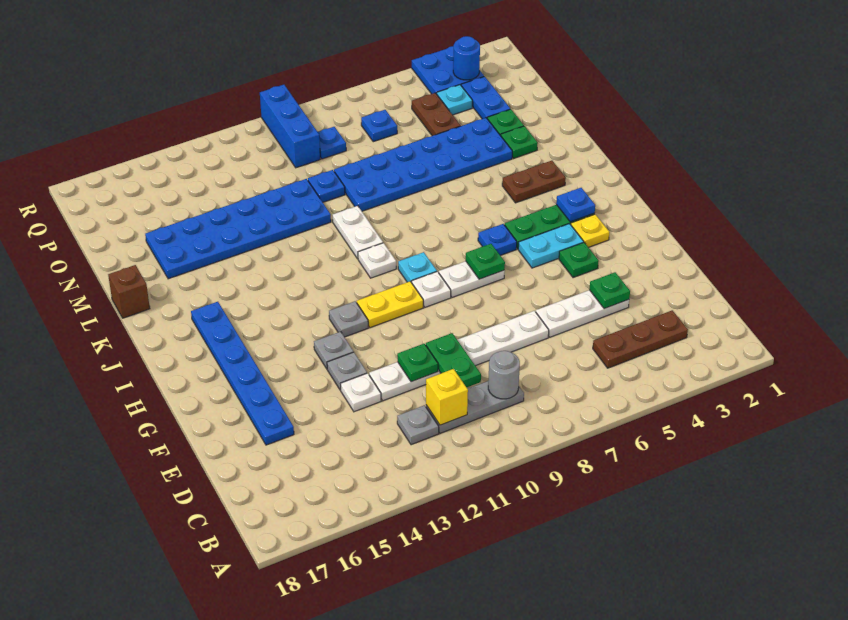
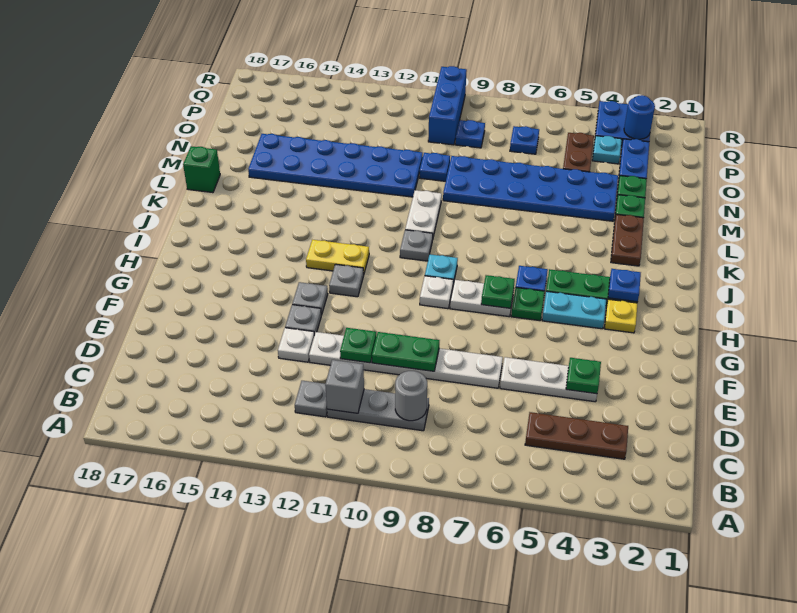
yellow brick C11 level 2 -> grey brick C11 level 2
green plate D10:E10 level 2 -> green plate E9:E10 level 2
blue plate E16:J16 level 1 -> none
green plate G4 level 1 -> green plate H6 level 1
yellow plate H10:H11 level 1 -> yellow plate I12:I13 level 1
white plate J10 level 1 -> grey plate J10 level 1
brown plate K3:K4 level 1 -> brown plate K3:L3 level 1
brown brick L18 level 1 -> green brick L18 level 1

